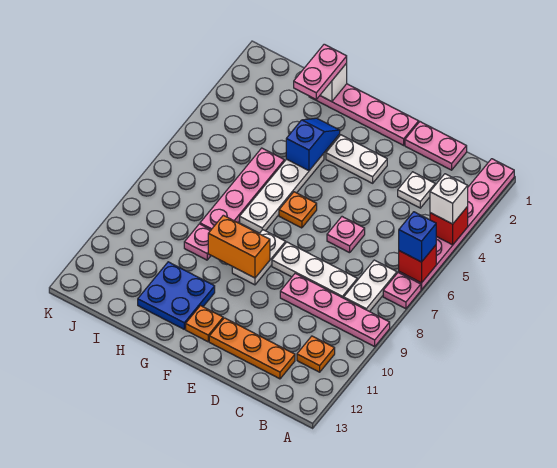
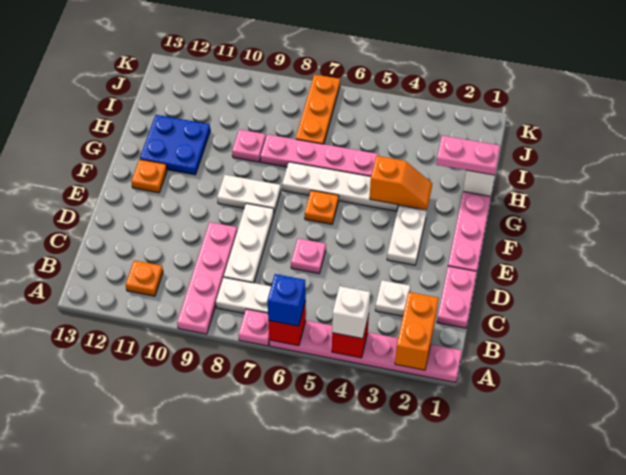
orange plate C12:E12 level 1 -> orange plate I7:K7 level 1
orange brick F9:G9 level 2 -> orange brick A2:B2 level 2
blue slope G3:G4 level 2 top 4 -> orange slope G3:G4 level 2 top 4

